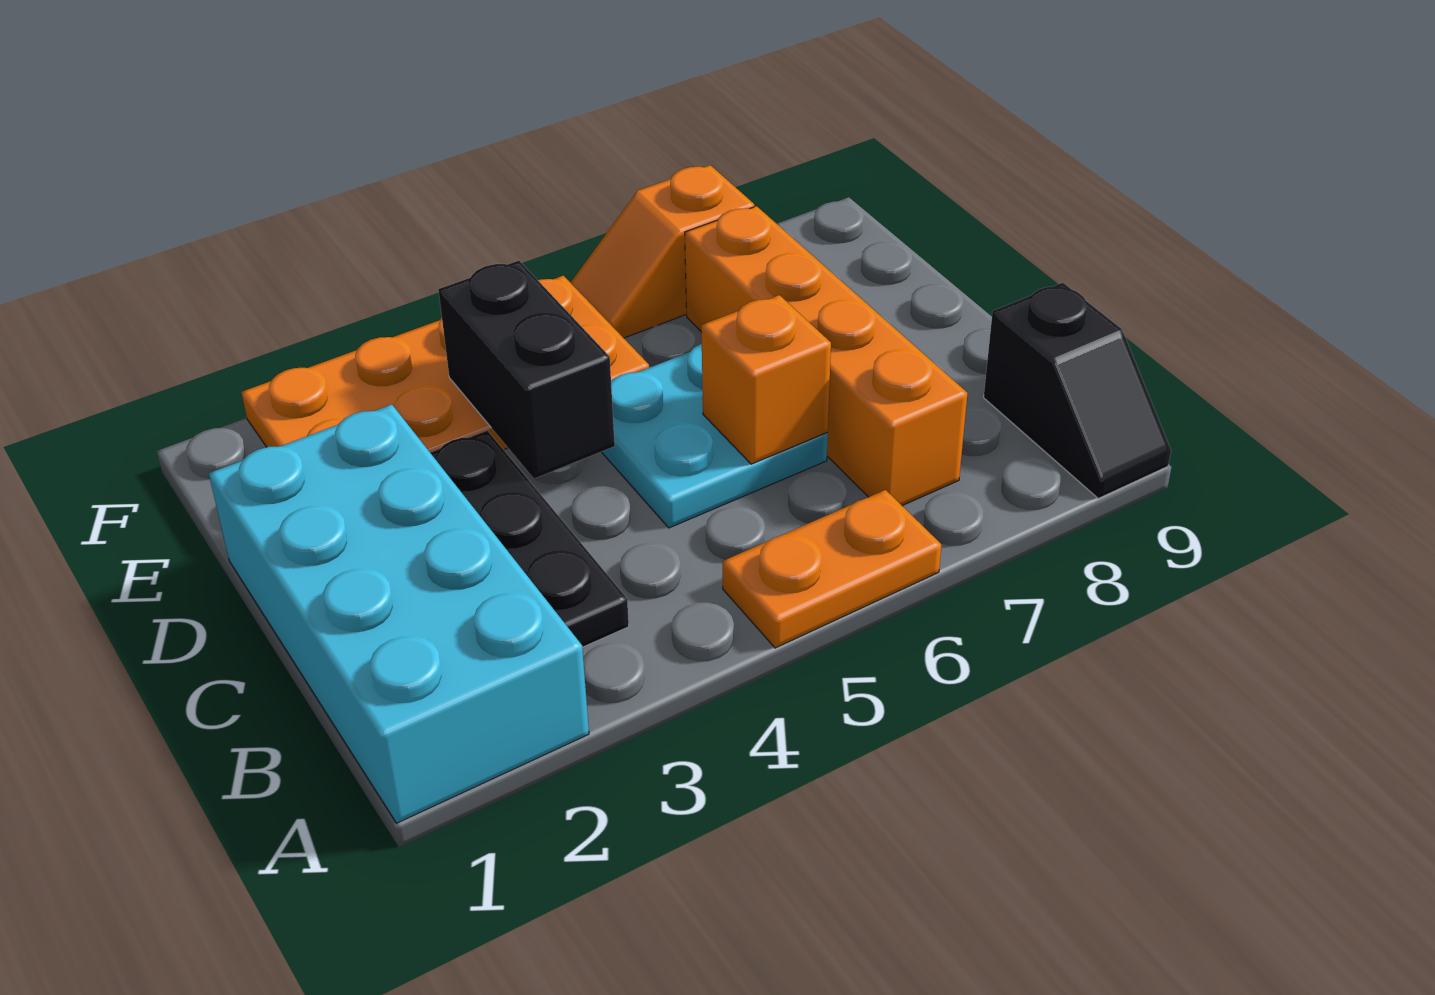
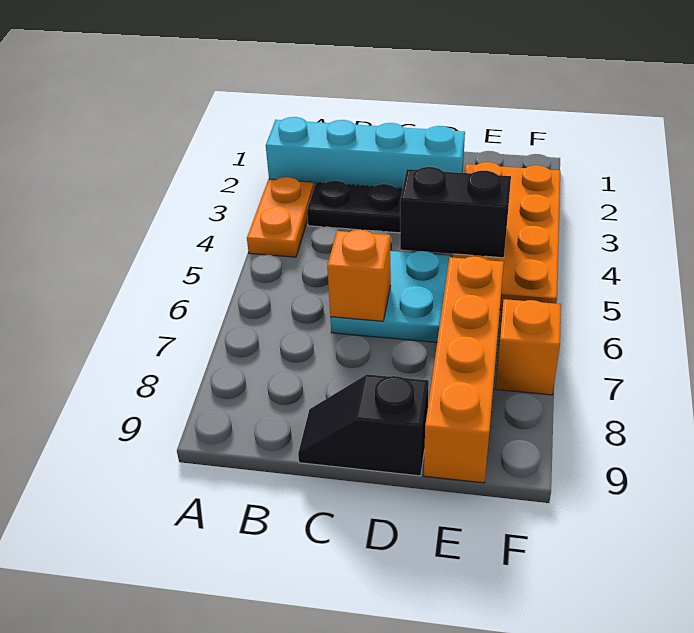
cyan brick A1:D2 level 1 -> cyan brick A2:D2 level 1
orange plate A5:A6 level 1 -> orange plate A3:A4 level 1
black slope A9:B9 level 1 top B -> black slope C9:D9 level 1 top D
orange brick B7:E7 level 1 -> orange brick E6:E9 level 1

